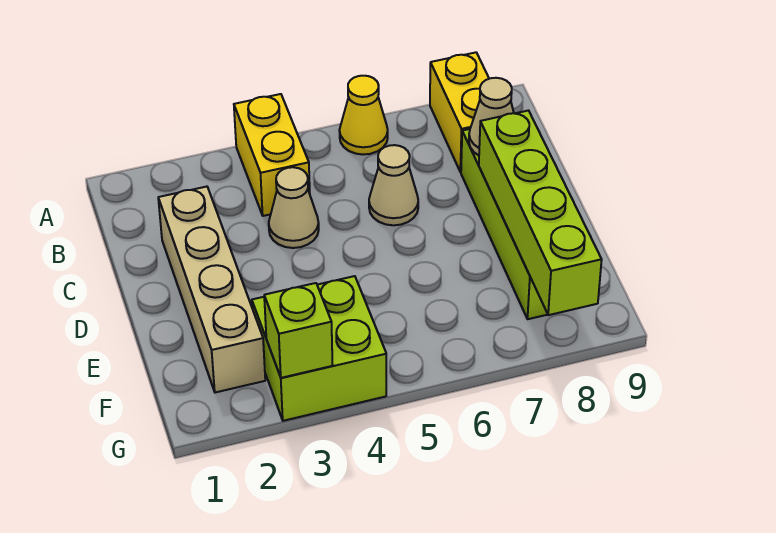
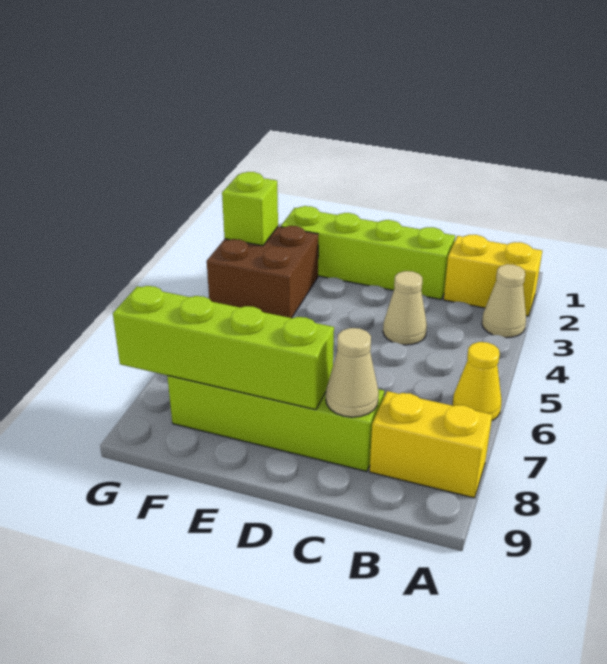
yellow brick A4:B4 level 1 -> yellow brick A2:B2 level 1
tan brick C2:F2 level 1 -> lime brick C2:F2 level 1
tan cone C6 level 1 -> tan cone A3 level 1
lime brick F3:G4 level 1 -> brown brick F3:G4 level 1

